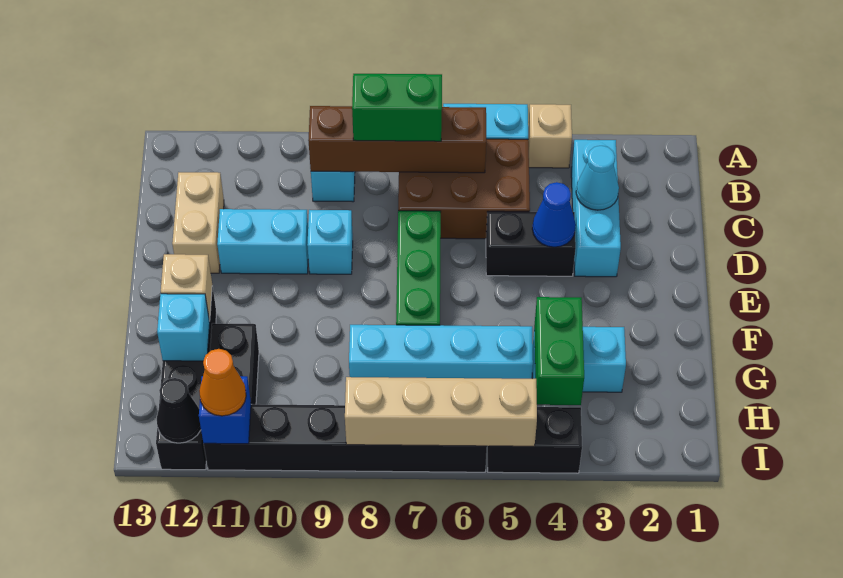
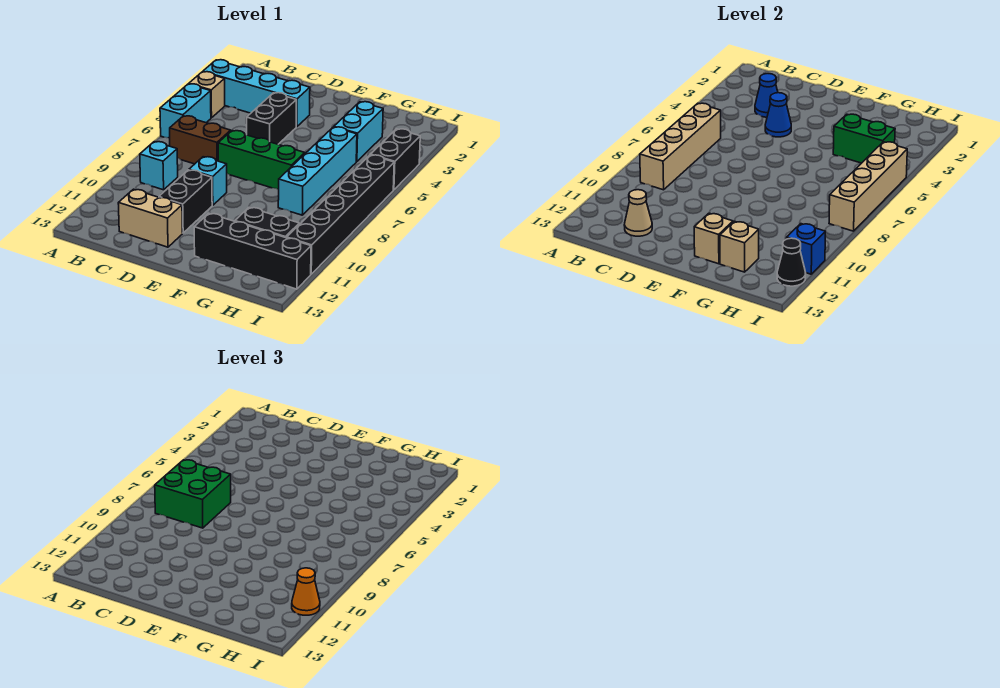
cyan brick B3:D3 level 1 -> cyan brick A3:D3 level 1
brown brick B5:C7 level 1 -> brown brick B7:C7 level 1
brown brick B6:B9 level 2 -> tan brick B6:B9 level 2
green brick B7:B8 level 3 -> green brick B7:C8 level 3
cyan cone C3 level 2 -> blue cone C3 level 2
none -> tan cone C12 level 2
cyan brick D10:D11 level 1 -> black brick D10:D11 level 1
cyan brick G12 level 2 -> tan brick G12 level 2

